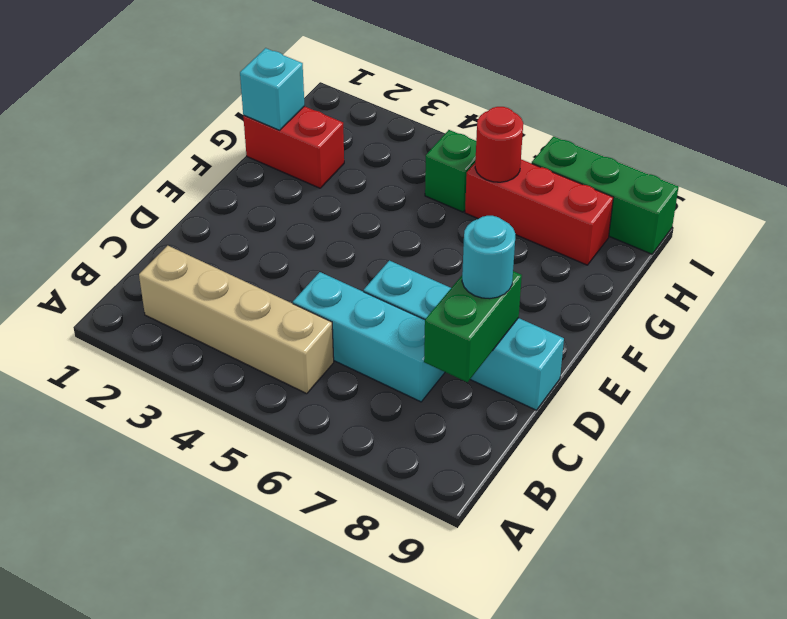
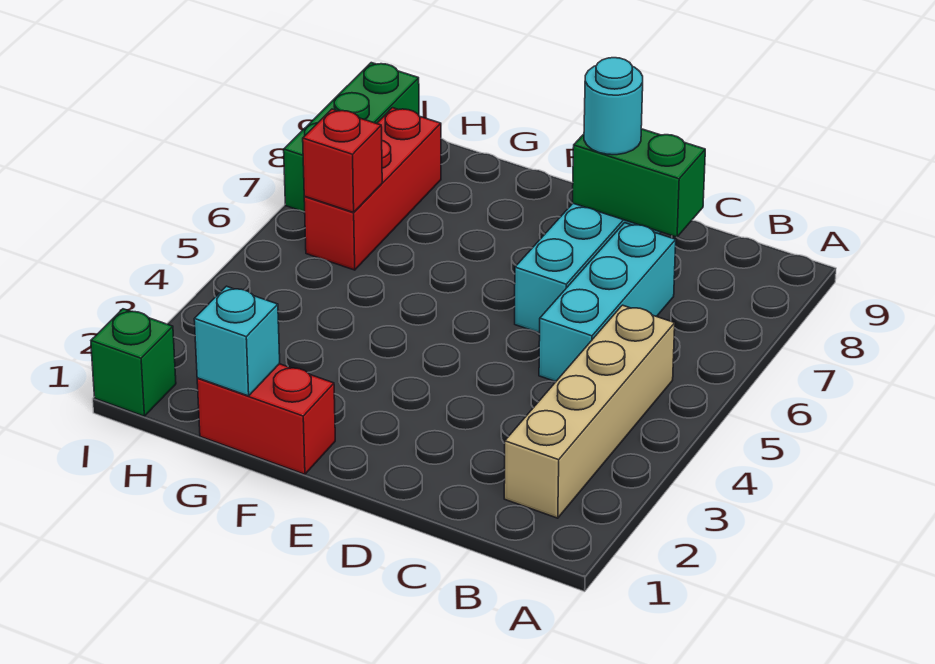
red brick G1:G2 level 1 -> red brick F1:G1 level 1
green brick H5 level 1 -> green brick I1 level 1
red round brick H6 level 2 -> red brick H6 level 2

